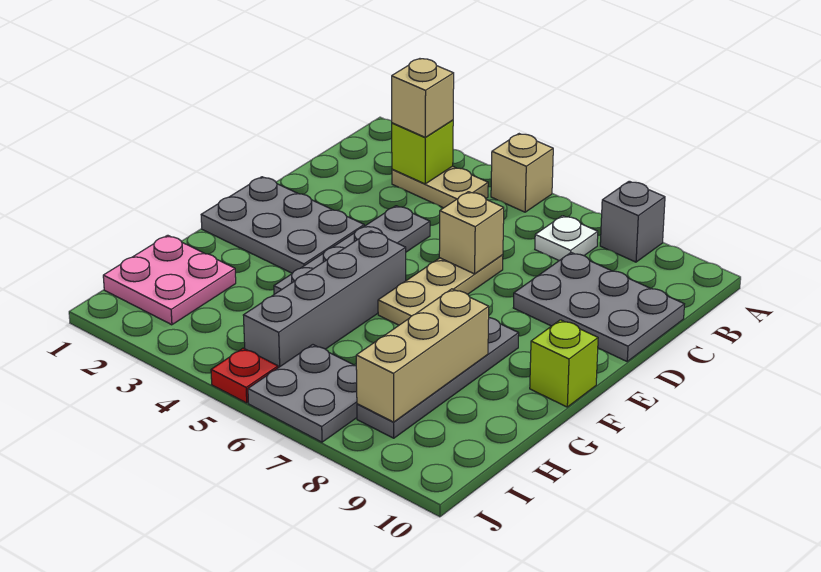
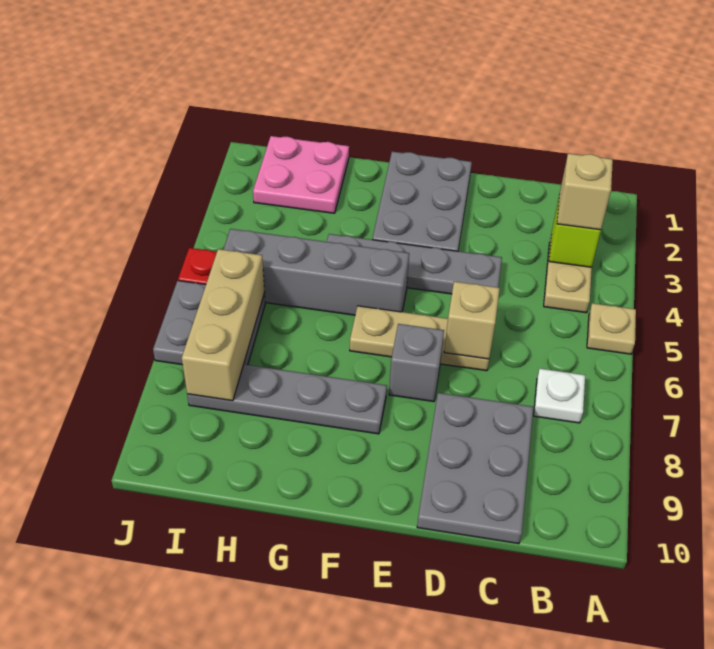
tan brick A5 level 1 -> tan plate A5 level 1
grey brick A8 level 1 -> grey brick E7 level 1
lime brick F10 level 1 -> none
tan brick G8:I8 level 2 -> tan brick I6:I8 level 2

